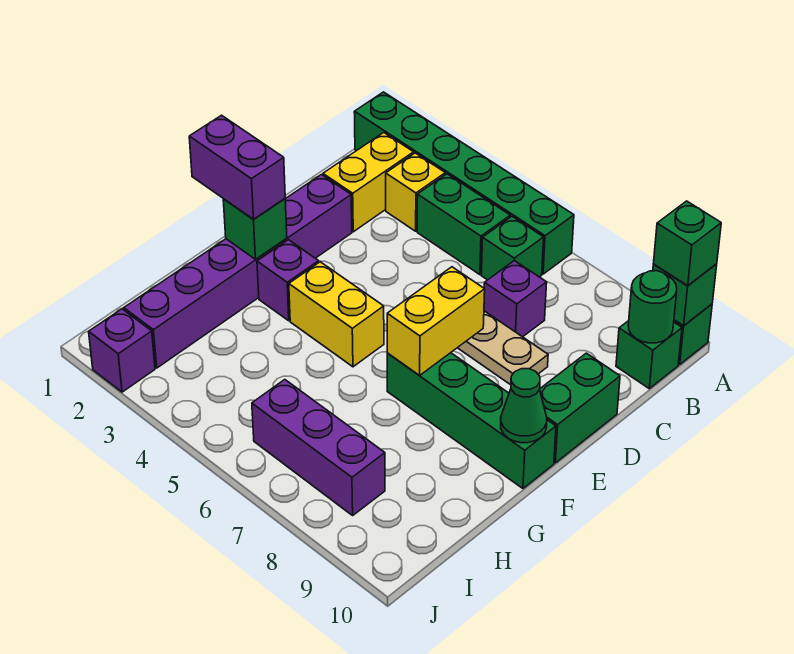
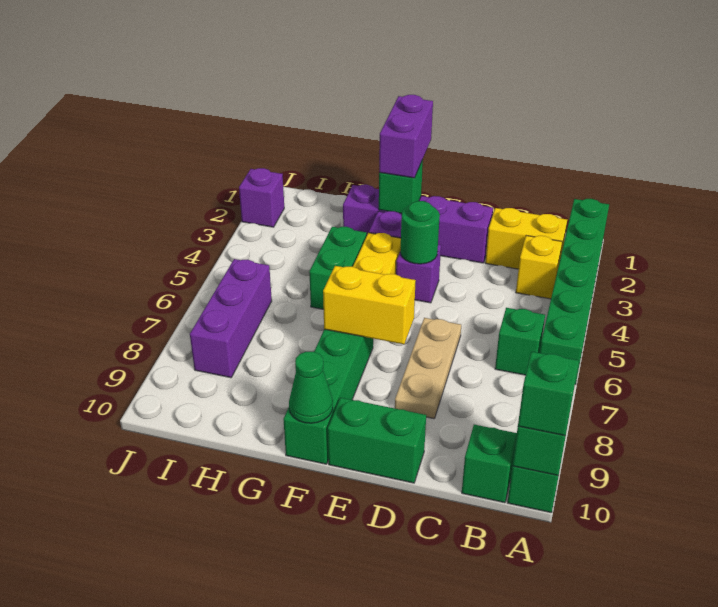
green brick B4:B5 level 1 -> green brick G4:G5 level 1
green round brick B10 level 2 -> green round brick E4 level 2
purple brick C7 level 1 -> purple brick E4 level 1
purple brick D2:I2 level 1 -> purple brick D2:G2 level 1

